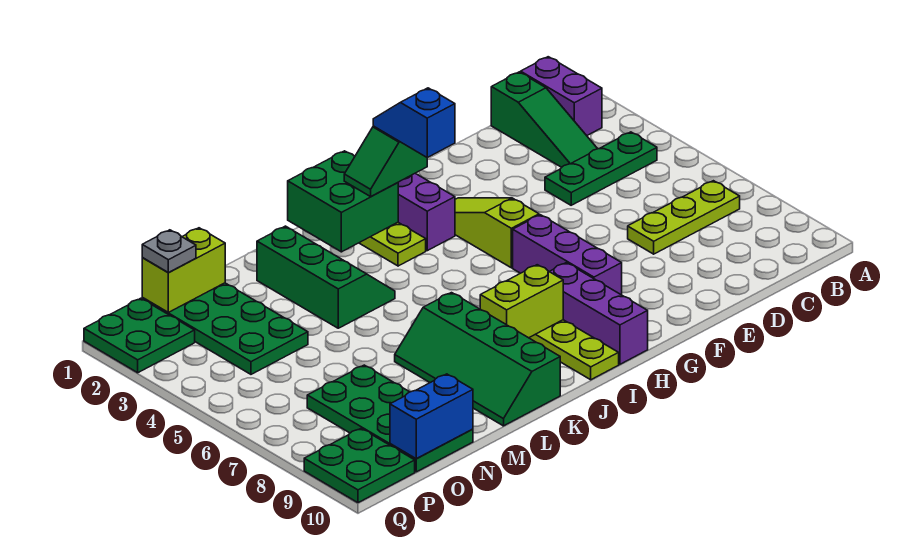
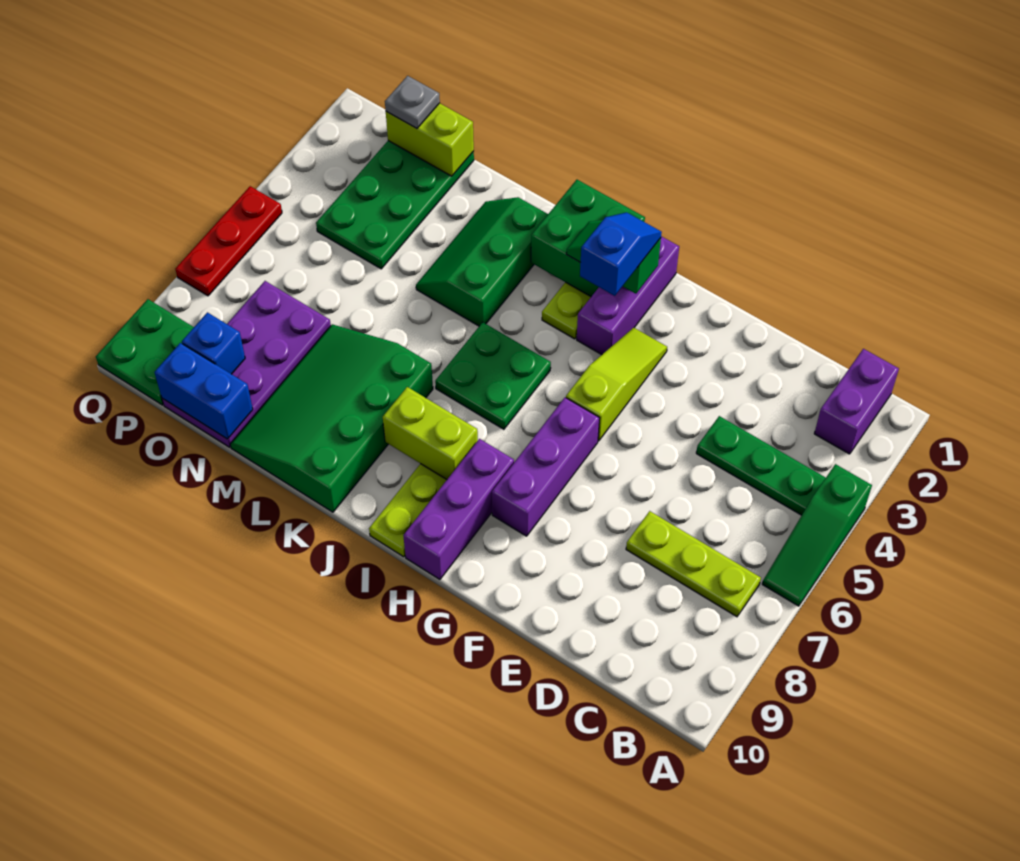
green slope C1:C3 level 1 top 1 -> green slope A4:A6 level 1 top 4
green slope K2:L4 level 1 top L -> green slope K2:L4 level 1 top K
green slope K7:L10 level 1 top K -> green slope K7:M10 level 1 top K
green plate N7:O10 level 1 -> purple plate N7:O10 level 1
none -> blue brick O9 level 2
green plate P1:Q2 level 1 -> green plate I5:J6 level 1
none -> red plate Q5:Q7 level 1

